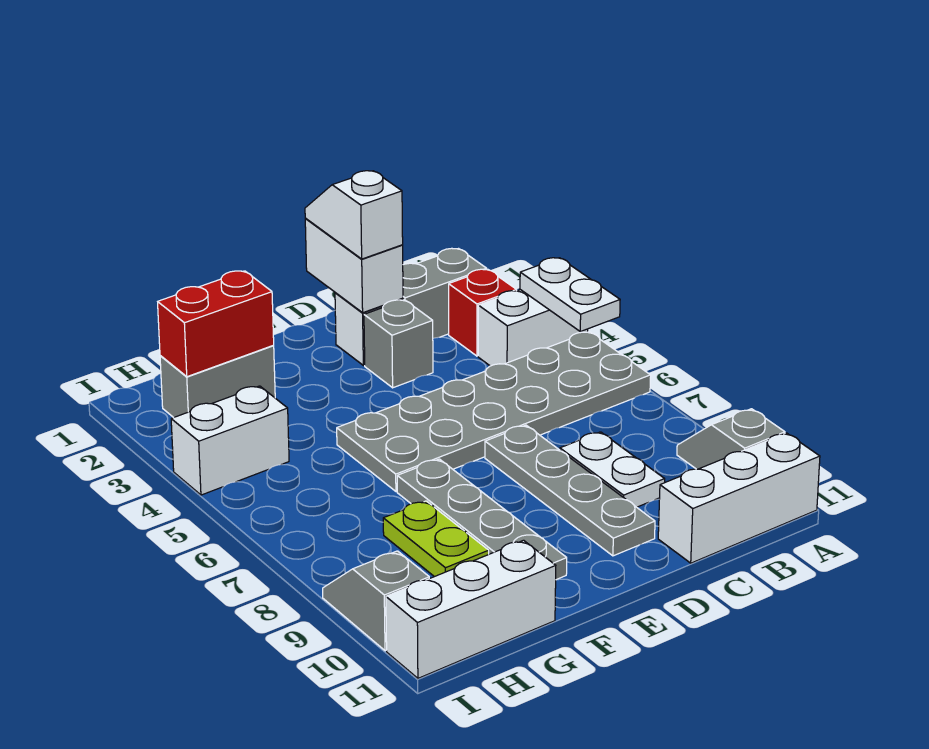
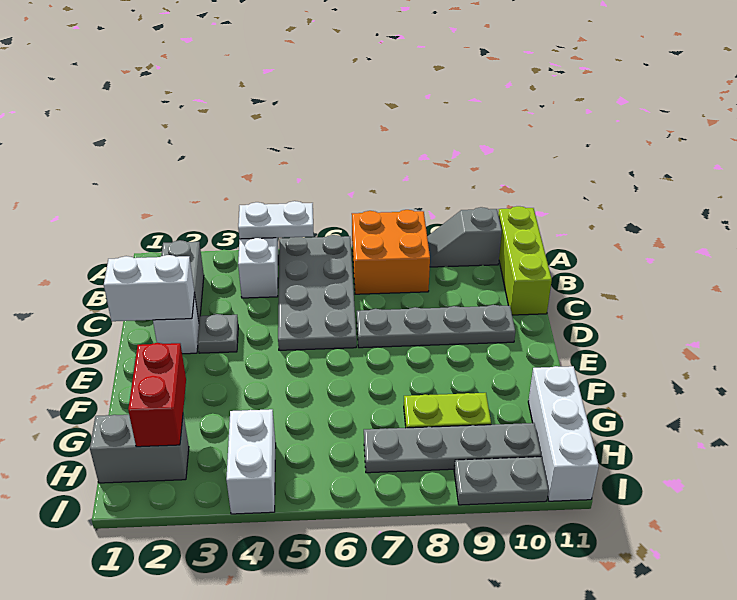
grey plate A5:F6 level 1 -> grey plate A5:D6 level 1
none -> orange brick A7:B8 level 1
white brick A11:C11 level 1 -> lime brick A11:C11 level 1
red brick B3 level 1 -> none
white plate C8:C9 level 1 -> none
white slope D1:D2 level 3 top 2 -> none
grey brick D3 level 1 -> grey plate D3 level 1
grey plate F7:F10 level 1 -> grey plate H7:H10 level 1
grey brick G2:H2 level 1 -> grey brick H1:H2 level 1
grey slope I9:I10 level 1 top 10 -> grey plate I9:I10 level 1

